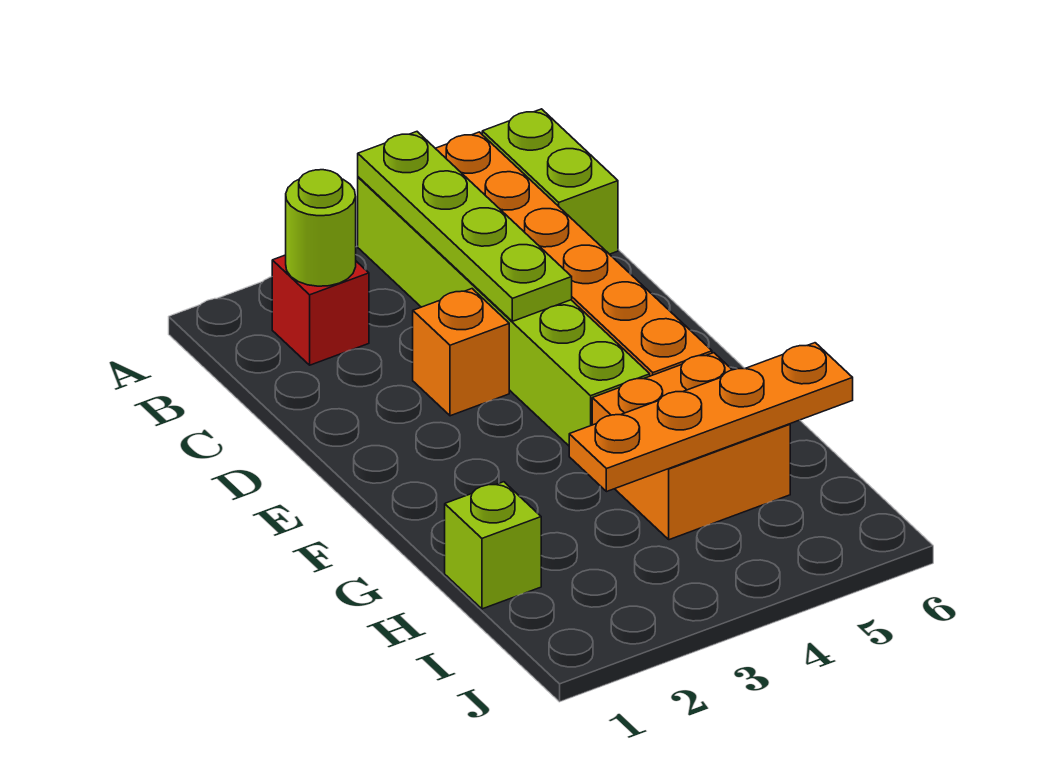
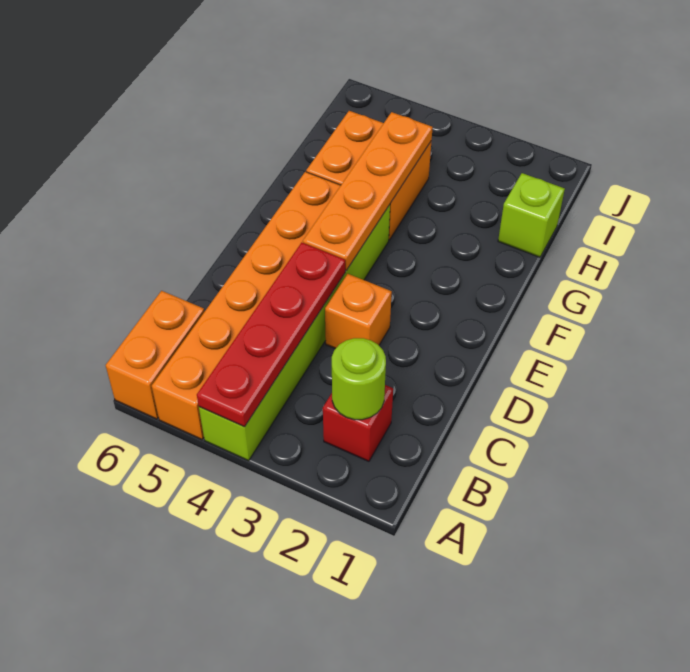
lime plate A4:D4 level 2 -> red plate A4:D4 level 2
lime brick A6:B6 level 1 -> orange brick A6:B6 level 1
orange plate H3:H6 level 2 -> orange plate E4:H4 level 2

